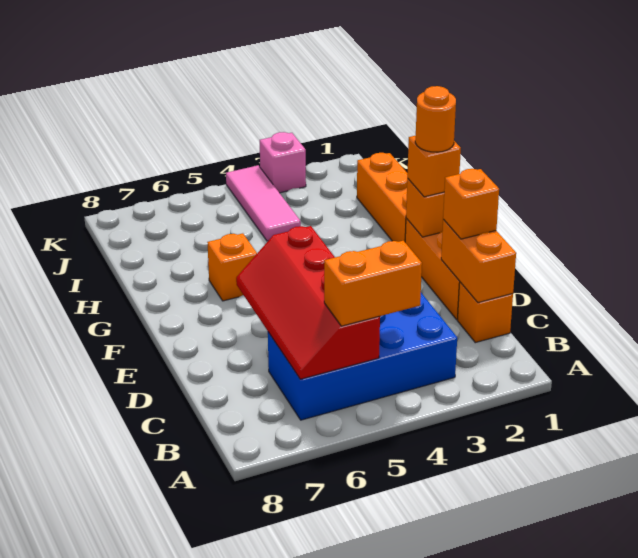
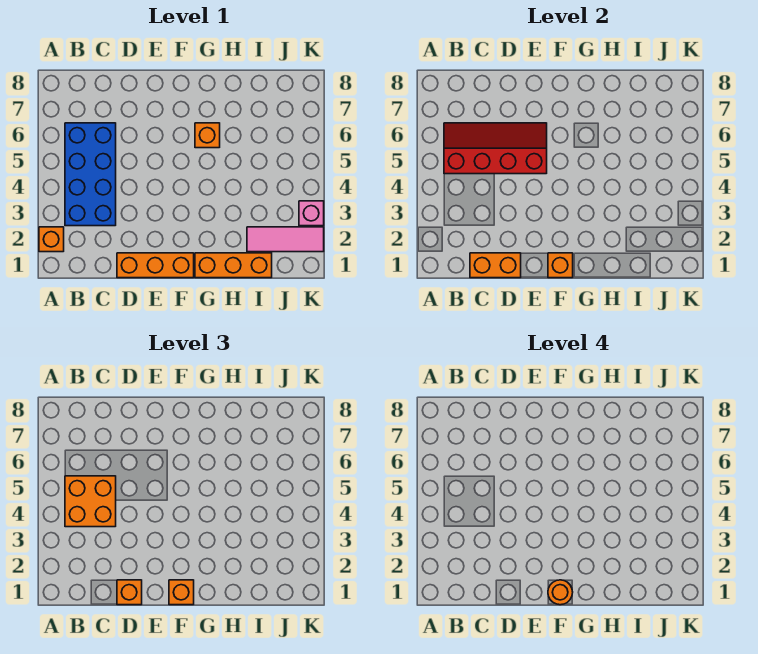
orange brick B4:B5 level 3 -> orange brick B4:C5 level 3
orange brick C1 level 1 -> orange brick A2 level 1
pink tile I4:K4 level 1 -> pink tile I2:K2 level 1

